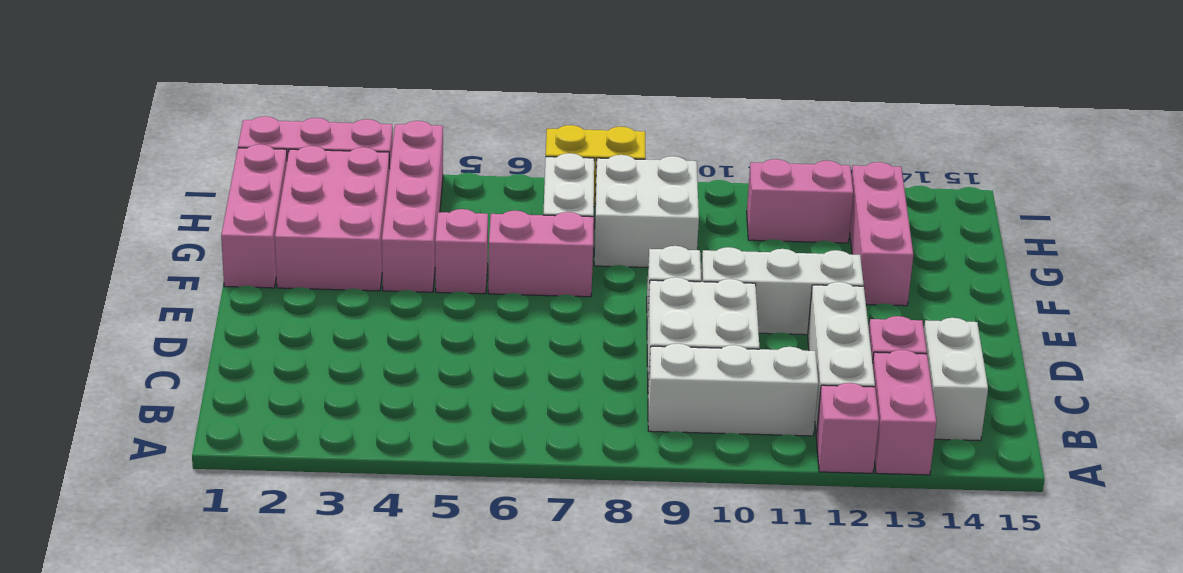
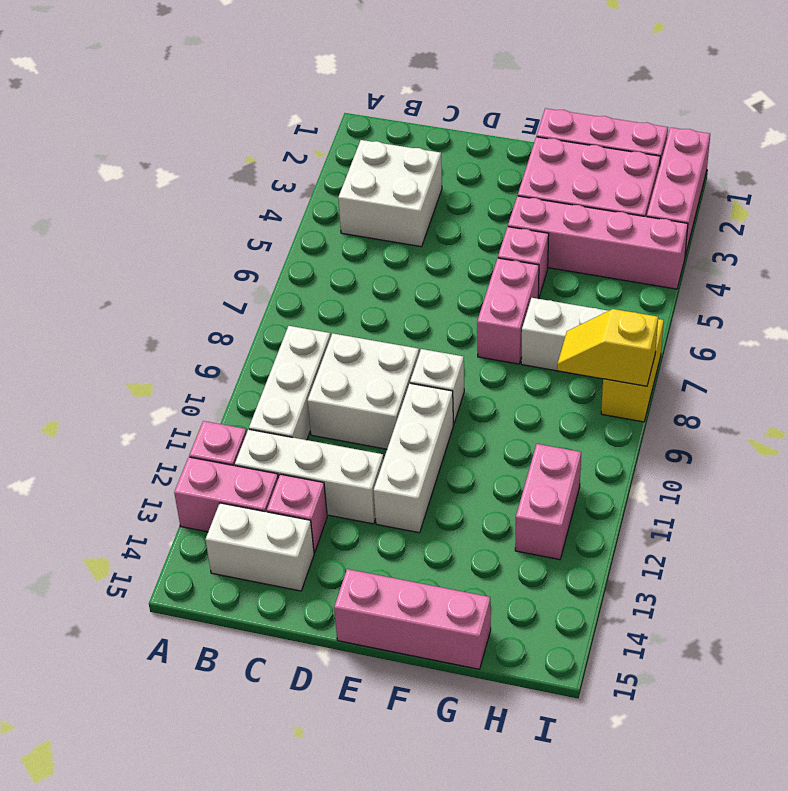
pink brick F13:H13 level 1 -> pink brick E15:G15 level 1
white brick G8:H9 level 1 -> white brick B3:C4 level 1
none -> yellow slope H8:I8 level 2 top I

